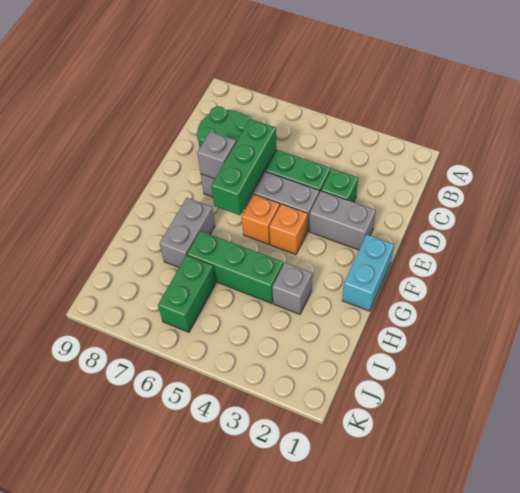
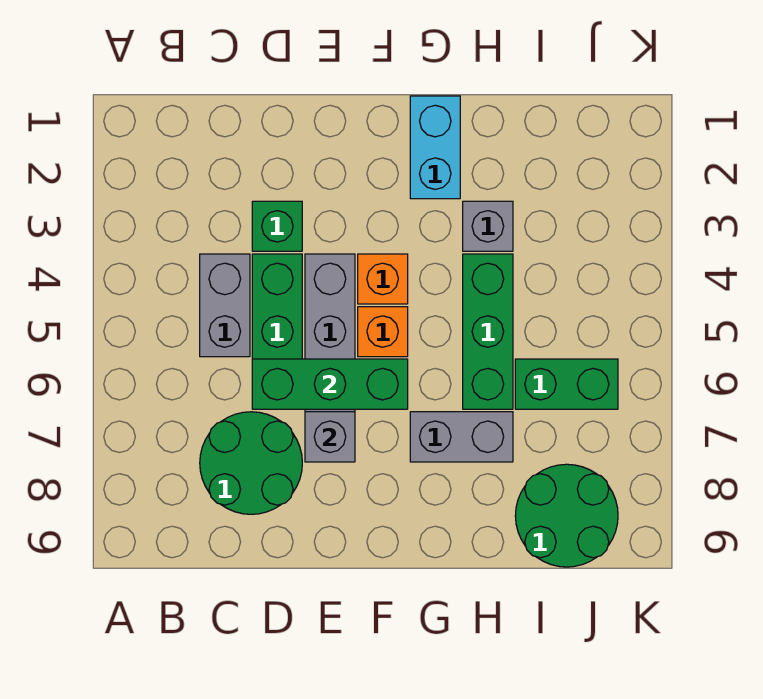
grey brick E2:E3 level 1 -> grey brick C4:C5 level 1
cyan brick F1:G1 level 1 -> cyan brick G1:G2 level 1
none -> green round brick I8:J9 level 1

